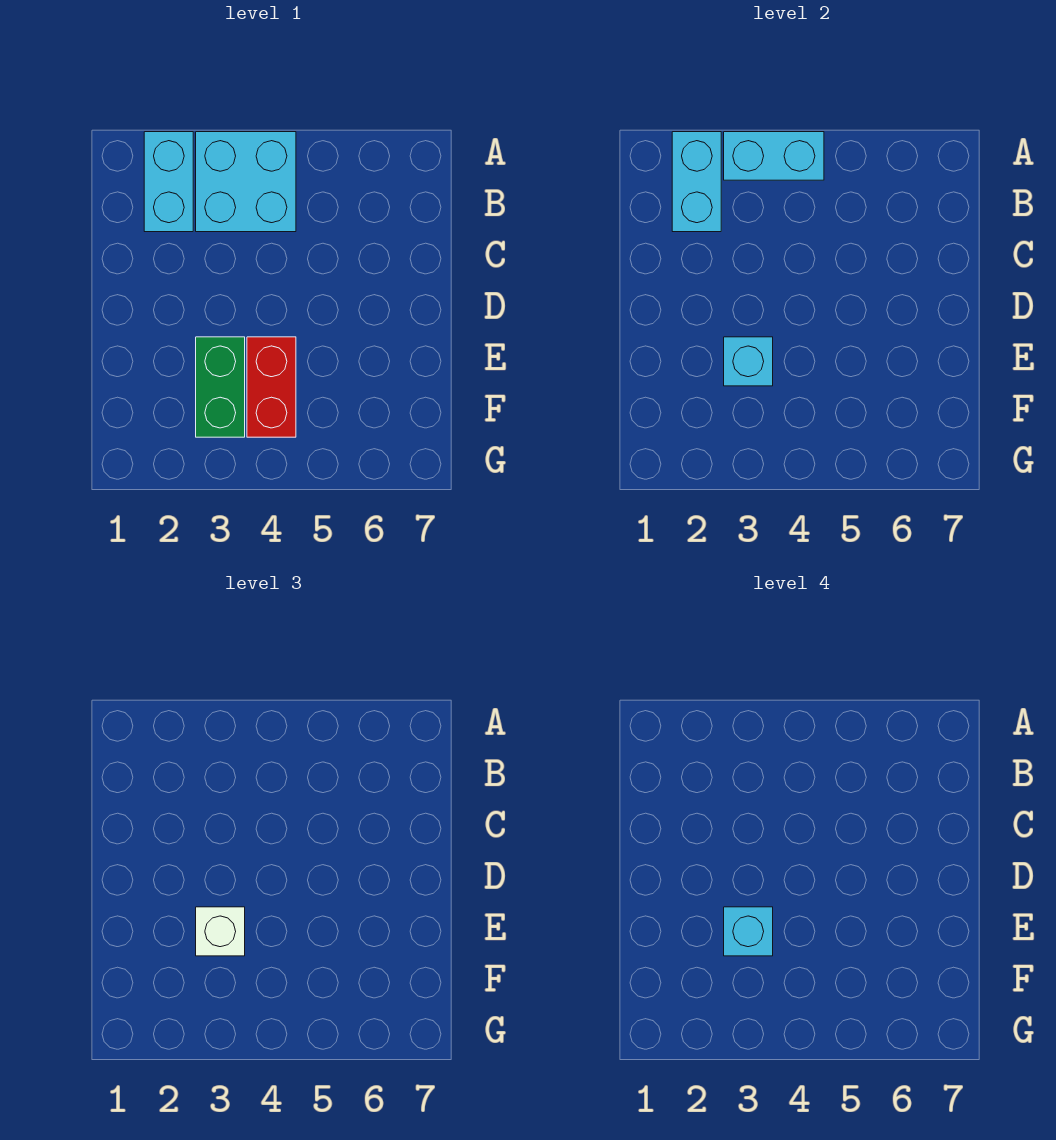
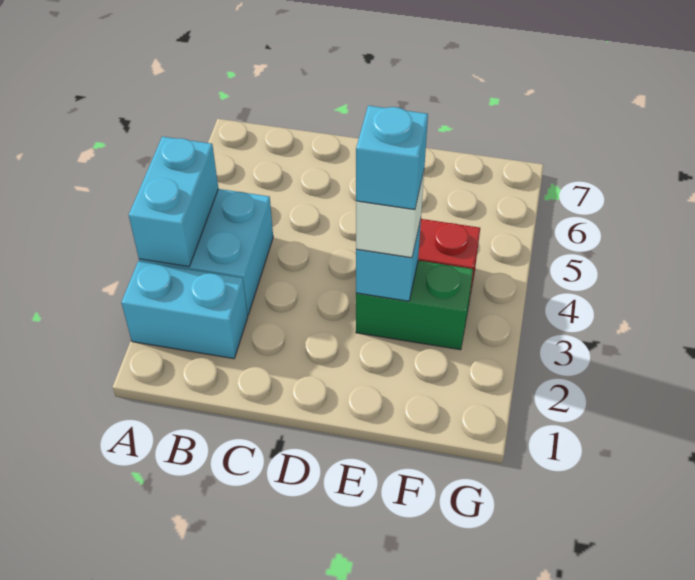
cyan brick A2:B2 level 2 -> none

